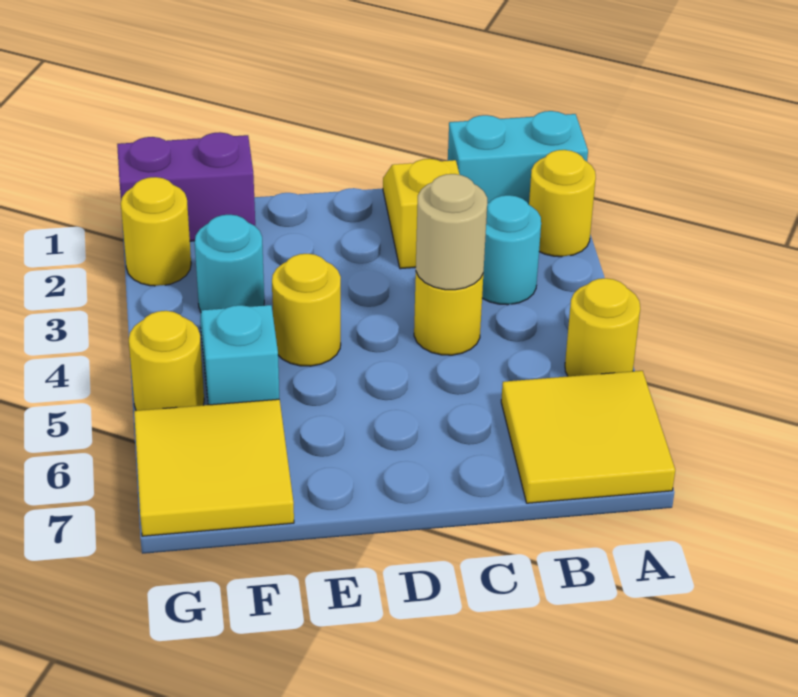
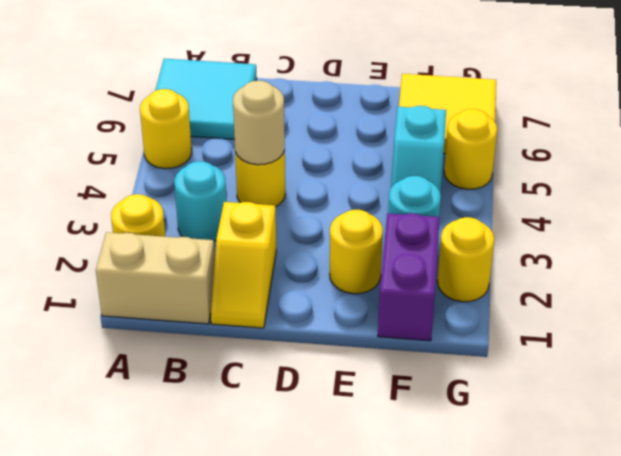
cyan brick A1:B1 level 1 -> tan brick A1:B1 level 1
yellow tile A6:B7 level 1 -> cyan tile A6:B7 level 1
yellow round brick E4 level 1 -> yellow round brick E2 level 1
purple brick F1:G1 level 1 -> purple brick F1:F2 level 1

